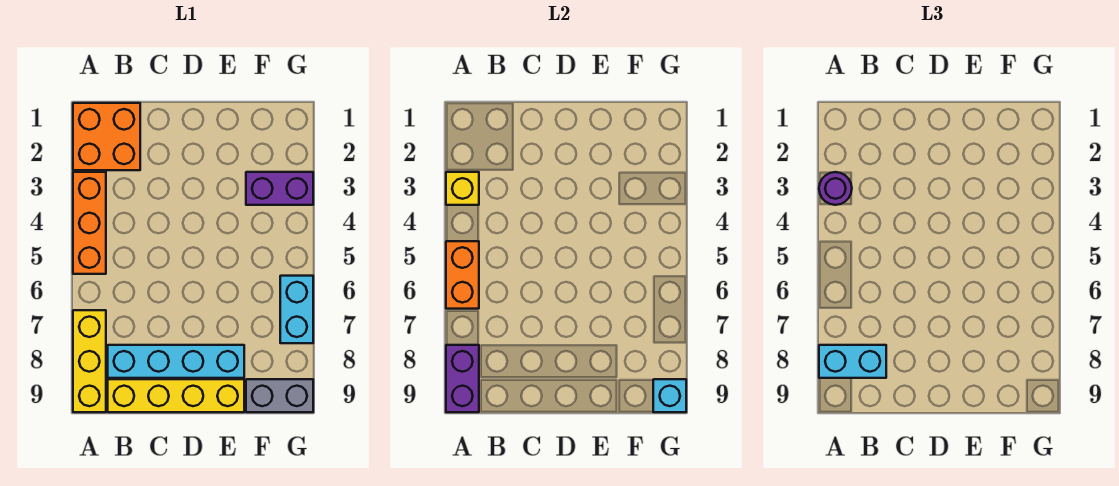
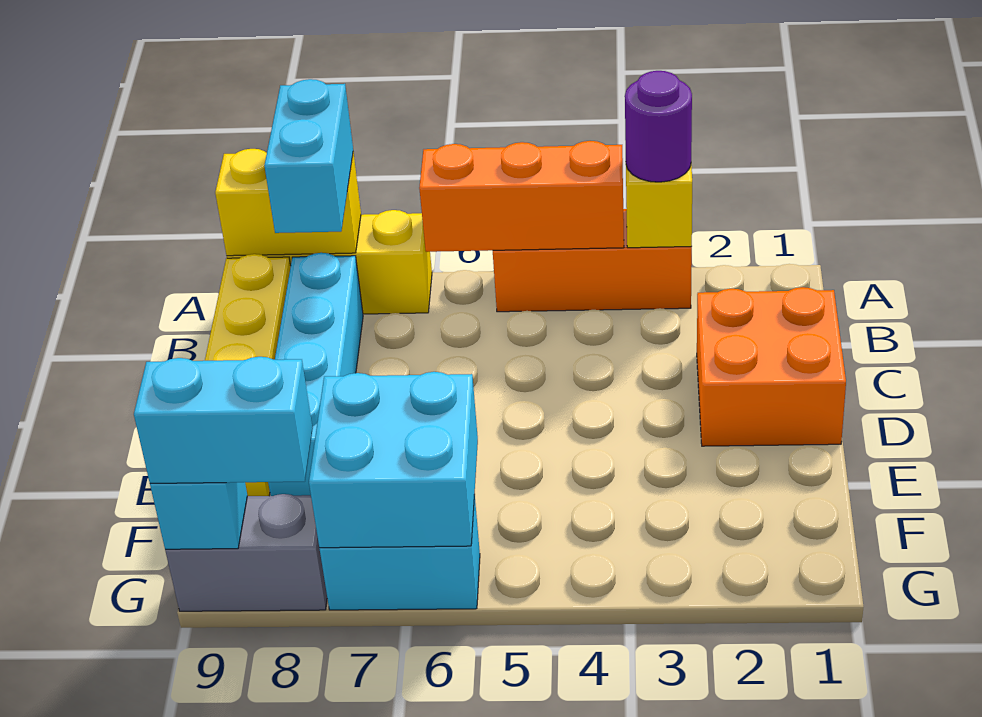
orange brick A1:B2 level 1 -> orange brick C1:D2 level 1
orange brick A5:A6 level 2 -> orange brick A4:A6 level 2
purple brick A8:A9 level 2 -> yellow brick A8:A9 level 2
purple brick F3:G3 level 1 -> none
none -> cyan brick F6:G7 level 2
grey brick F9:G9 level 1 -> grey brick G8:G9 level 1
none -> cyan brick G8:G9 level 3

